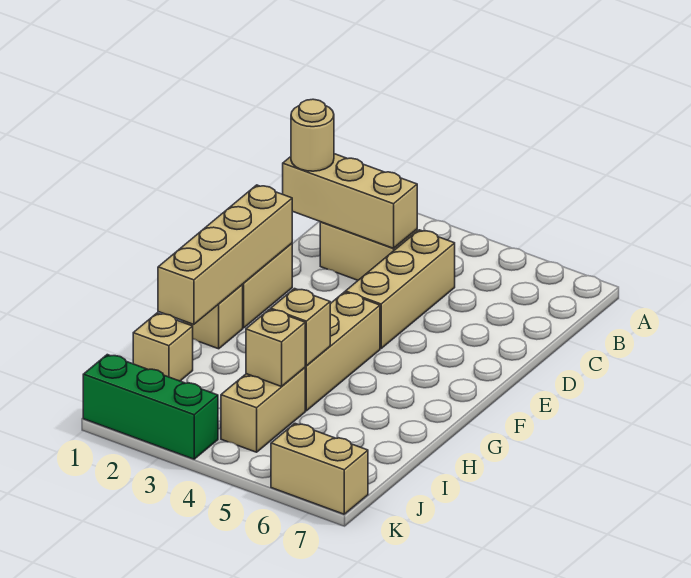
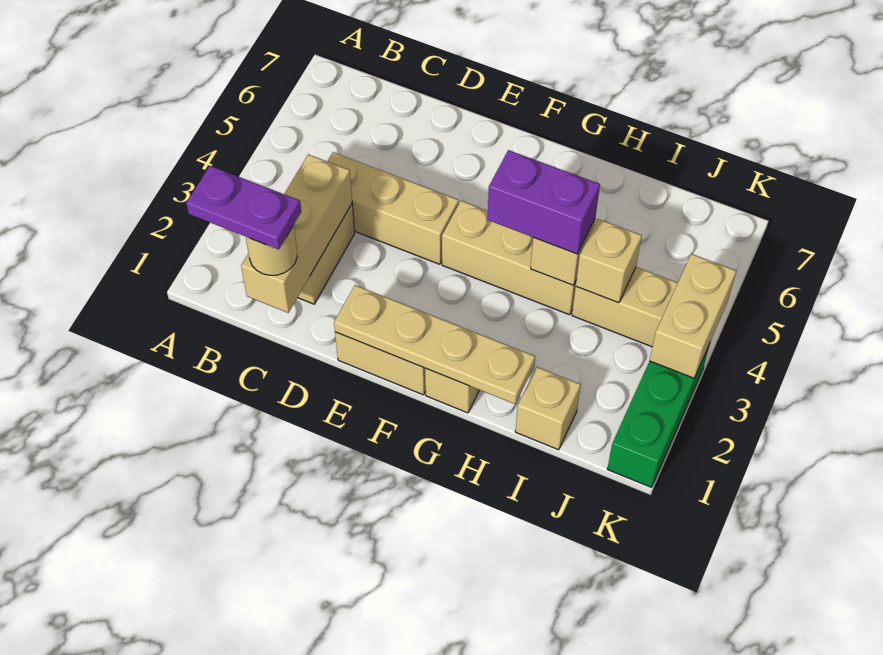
none -> purple plate B1:C1 level 4
tan brick E1:H1 level 2 -> tan plate E1:H1 level 2
none -> purple brick G4:H4 level 3
tan brick K6:K7 level 1 -> tan brick K3:K4 level 2

